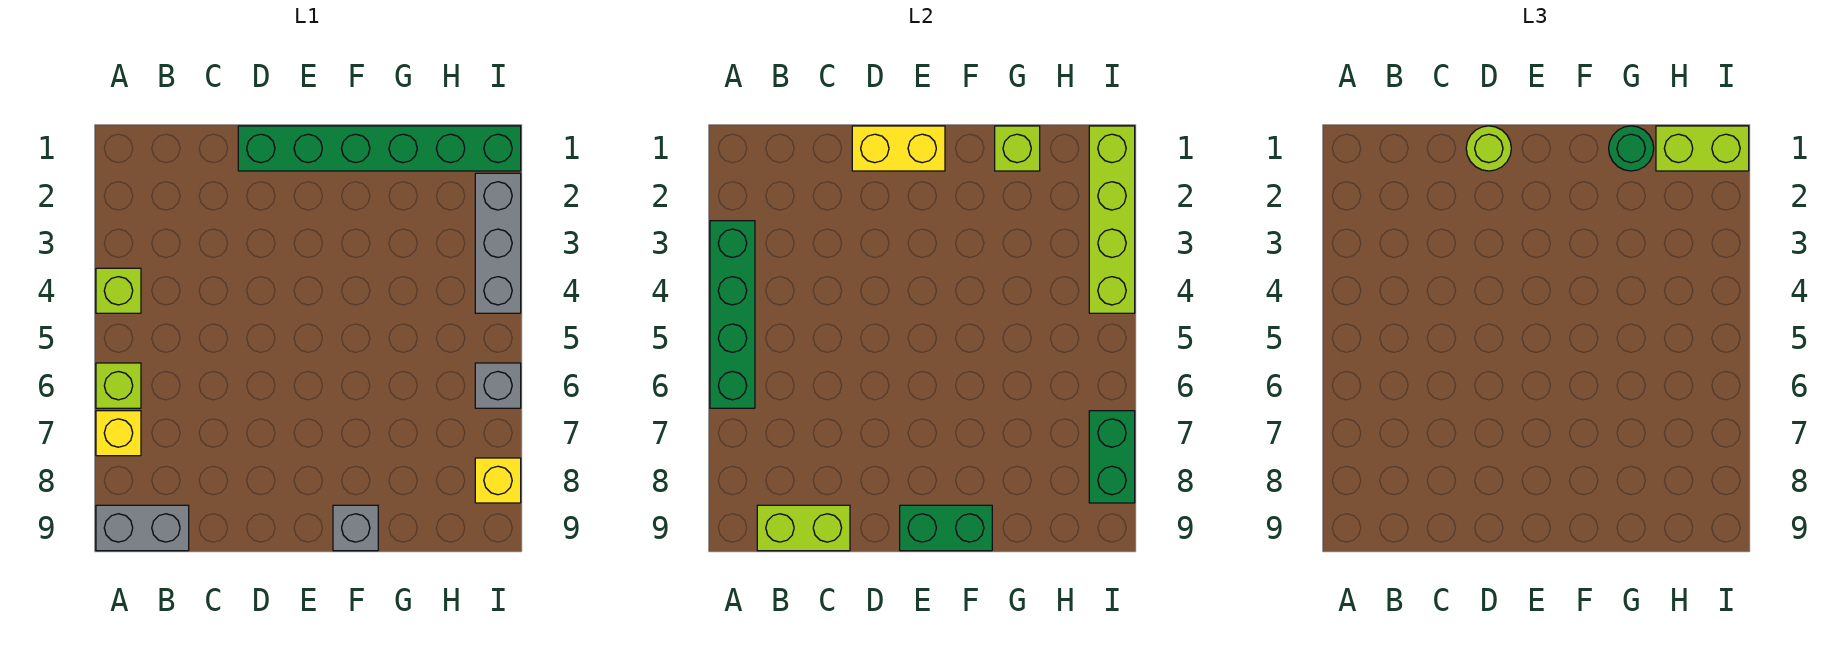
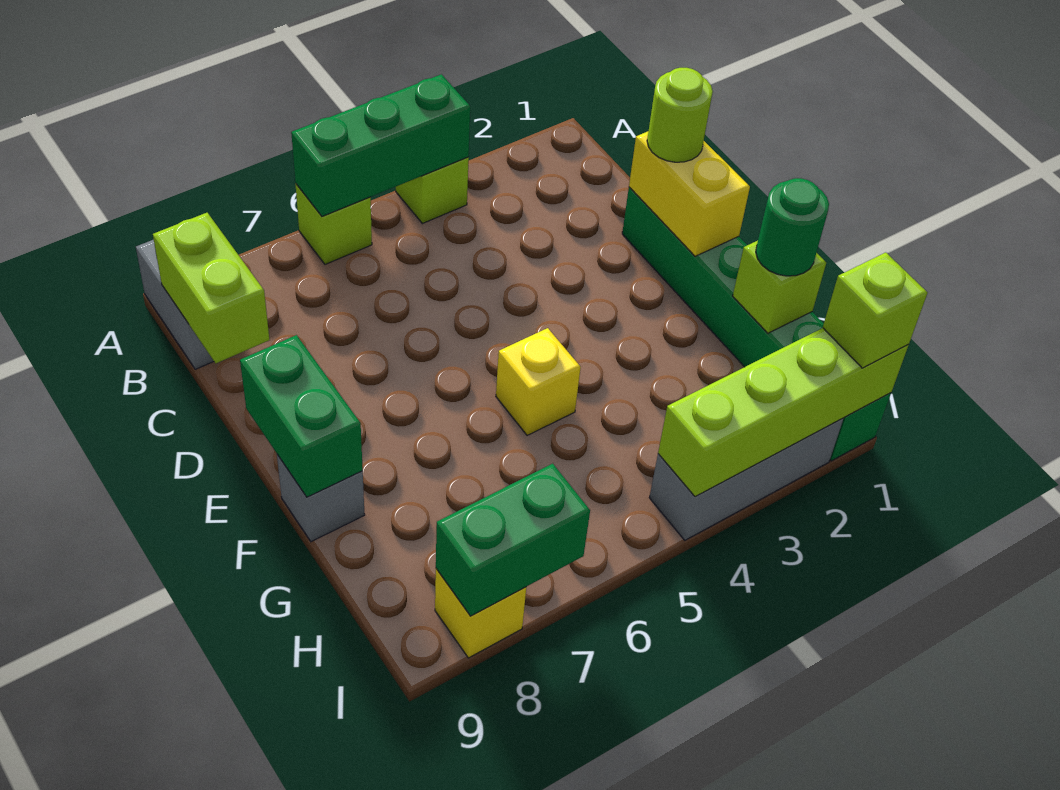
green brick A3:A6 level 2 -> green brick A4:A6 level 2
yellow brick A7 level 1 -> yellow brick F5 level 1
lime brick H1:I1 level 3 -> lime brick I1 level 3
grey brick I6 level 1 -> none

